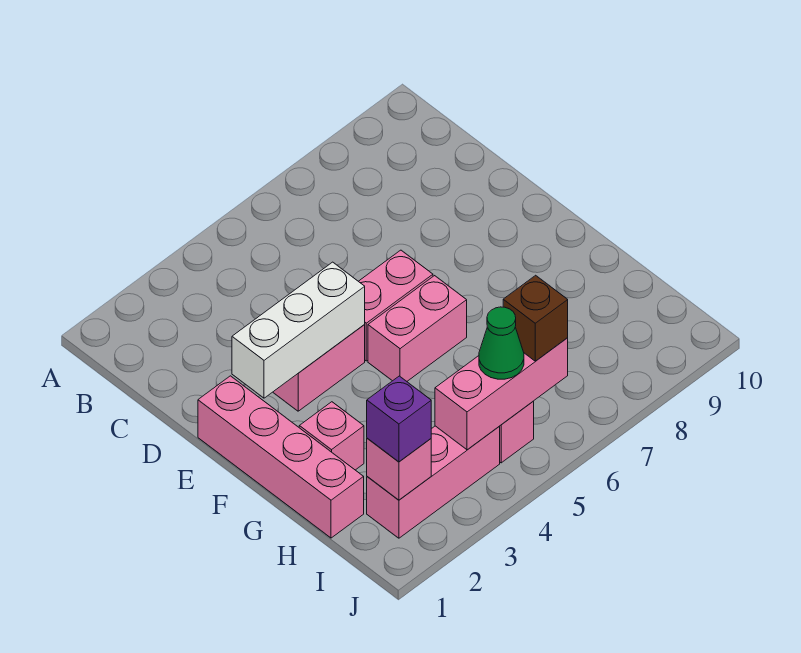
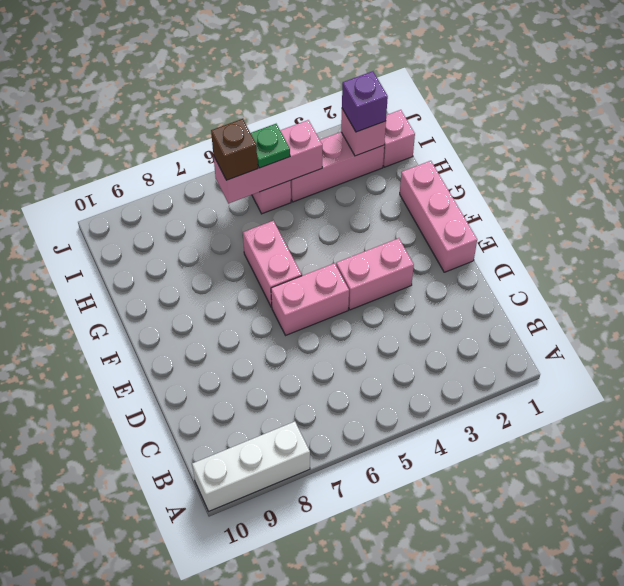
pink brick E1:H1 level 1 -> pink brick E1:G1 level 1
white brick E2:E4 level 2 -> white brick A8:A10 level 1
pink brick F5:F6 level 1 -> pink brick F6:G6 level 1
pink brick G2 level 1 -> pink brick I1 level 1
green cone I5 level 3 -> green plate I5 level 3

